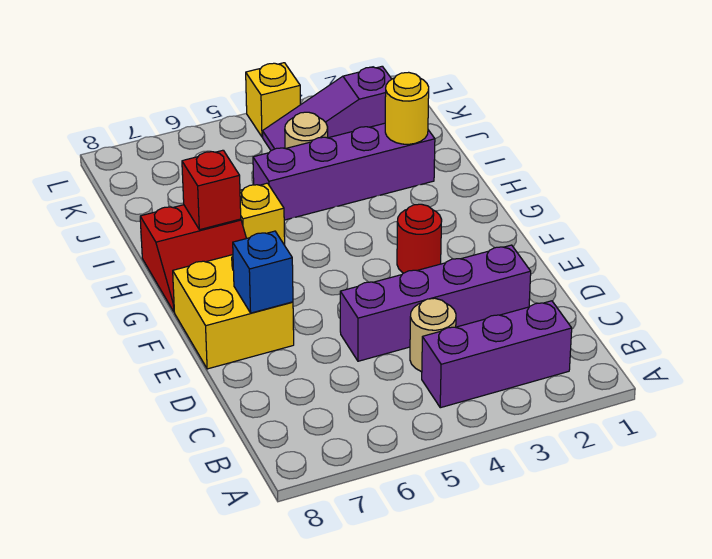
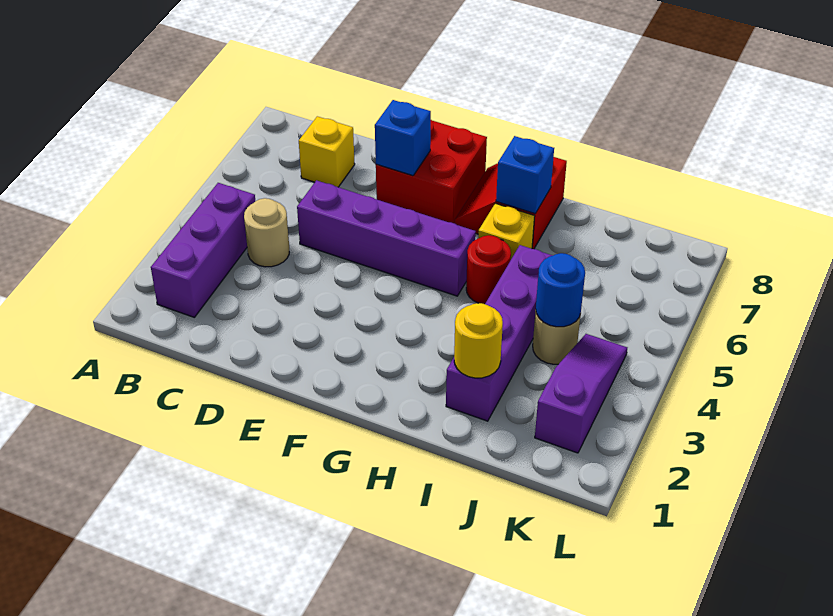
purple brick D2:D5 level 1 -> purple brick D5:G5 level 1
yellow brick E7:F8 level 1 -> red brick E7:F8 level 1
red round brick F3 level 1 -> red round brick H5 level 1
red brick H7 level 2 -> blue brick H7 level 2
none -> blue round brick J4 level 2
yellow brick L4 level 1 -> yellow brick C7 level 1

